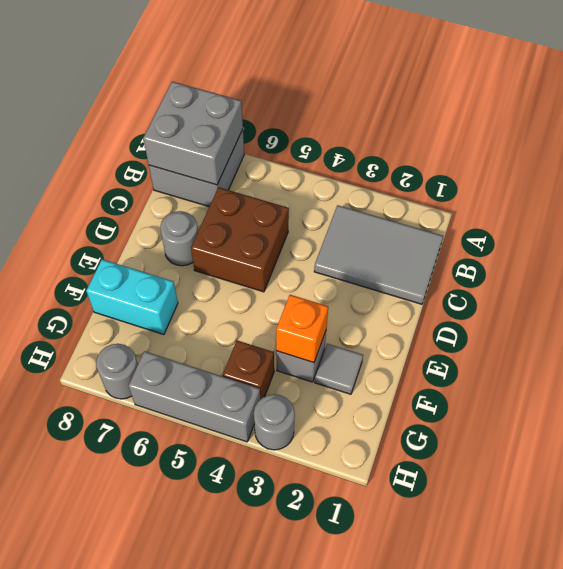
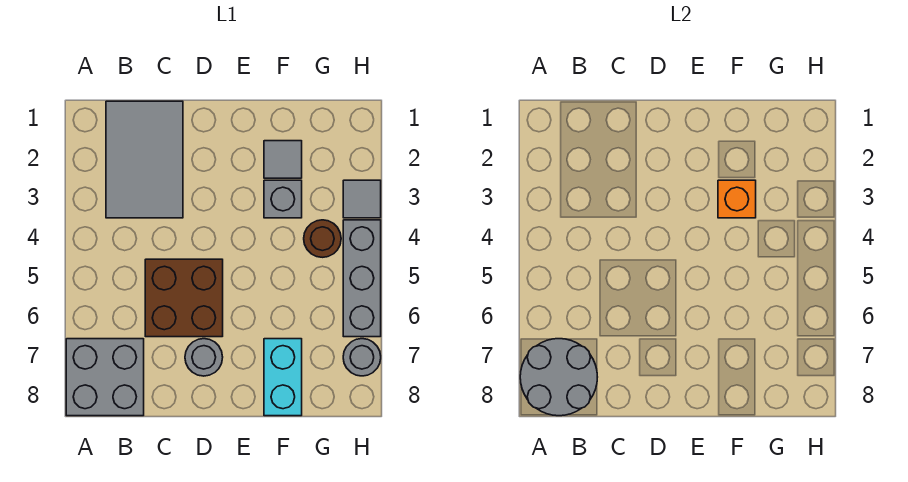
grey brick A7:B8 level 2 -> grey round brick A7:B8 level 2
brown brick G4 level 1 -> brown round brick G4 level 1
grey round brick H3 level 1 -> grey tile H3 level 1

